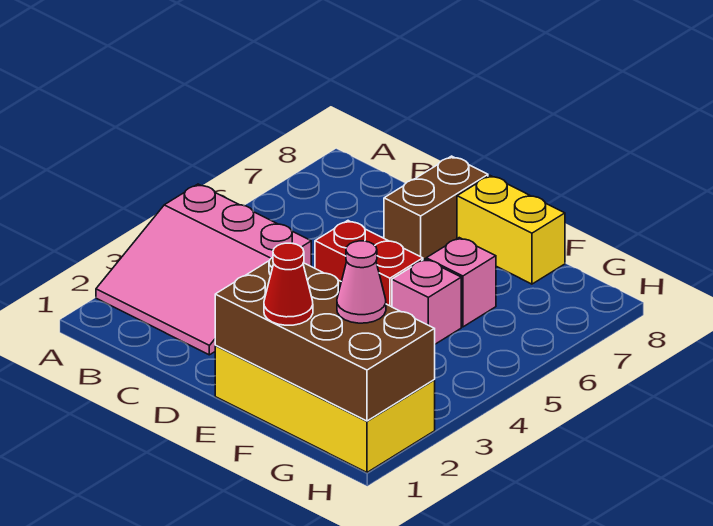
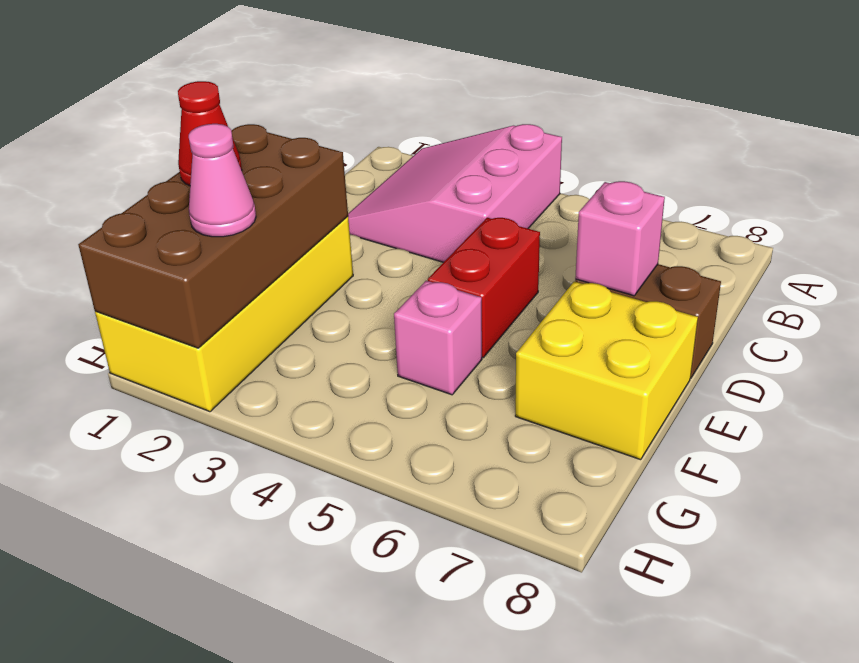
yellow brick E8:F8 level 1 -> yellow brick E7:F8 level 1
pink brick F6 level 1 -> pink brick D7 level 2

